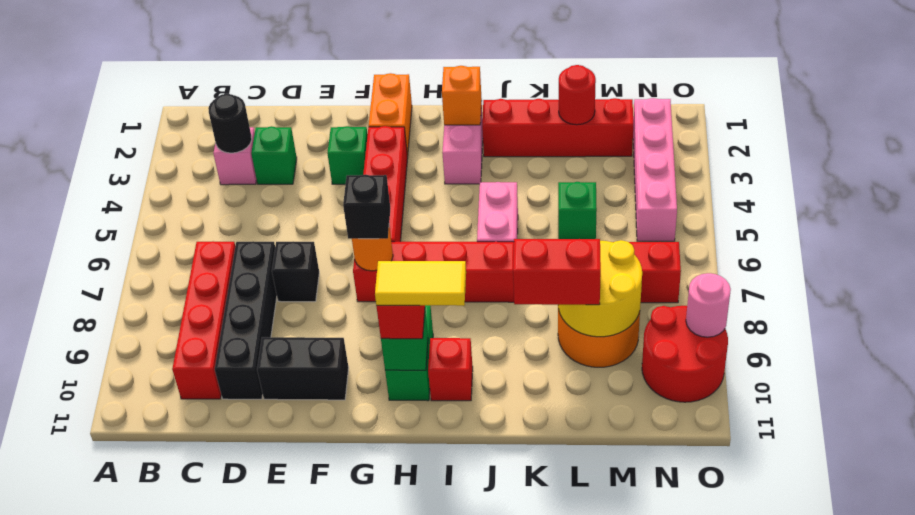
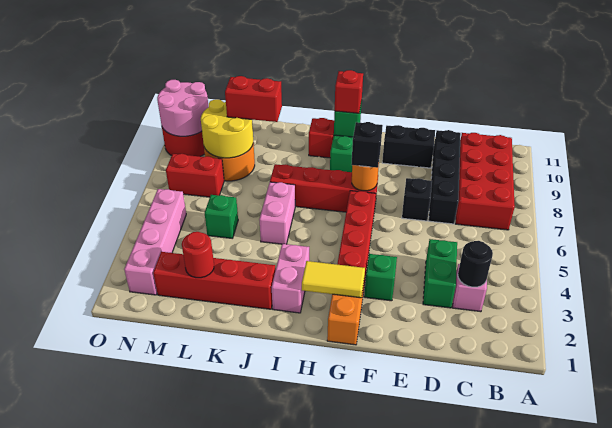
red brick C7:C10 level 1 -> red brick B7:C10 level 1
green brick D3 level 1 -> green brick D3:D4 level 1
yellow tile H10:I10 level 4 -> yellow tile G2:H2 level 2
orange brick I2 level 2 -> none
pink round brick O9 level 2 -> pink round brick N9:O10 level 2

